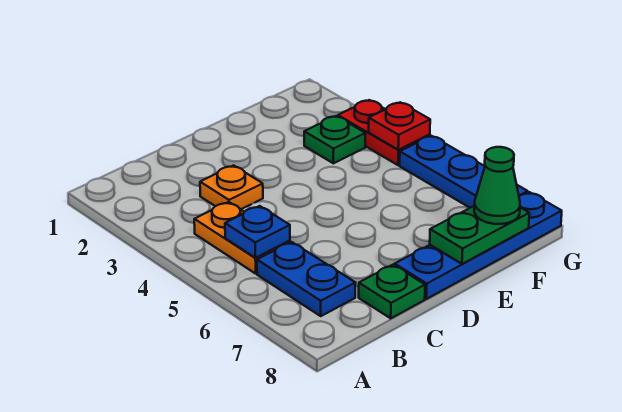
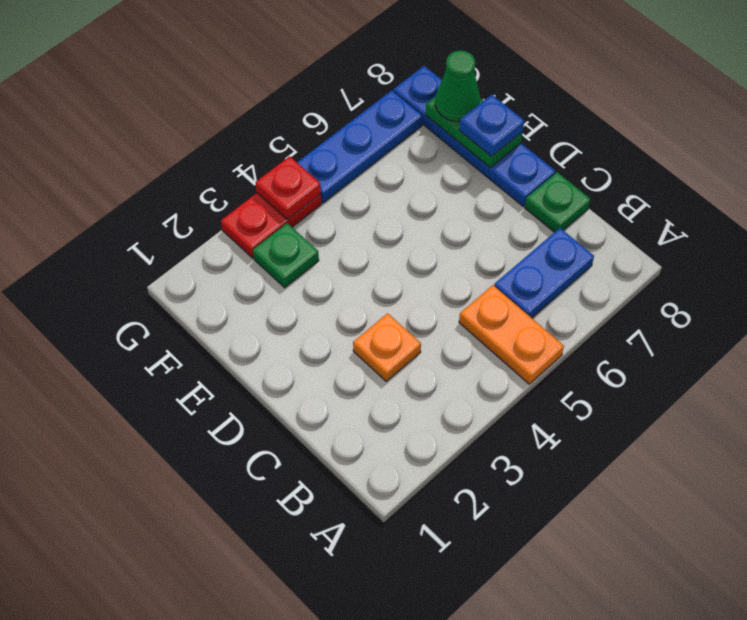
orange plate B4:B5 level 1 -> orange plate A5:B5 level 1
blue plate B5 level 2 -> blue plate E8 level 3

